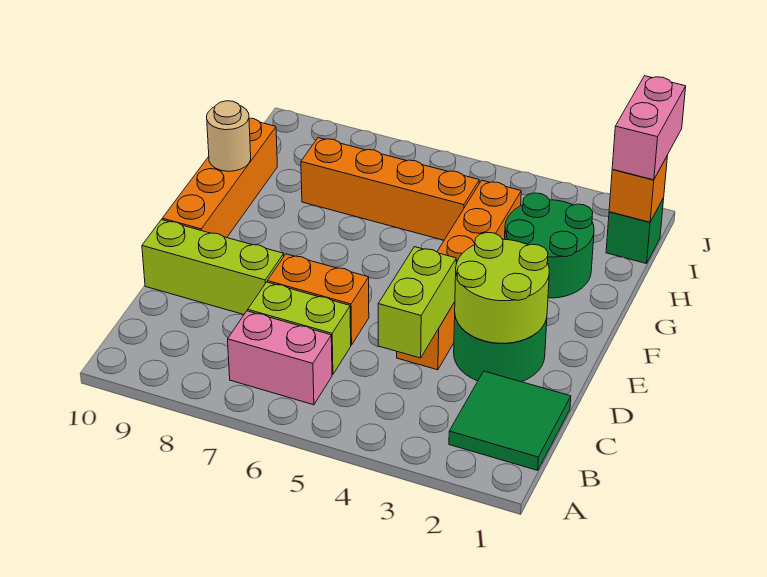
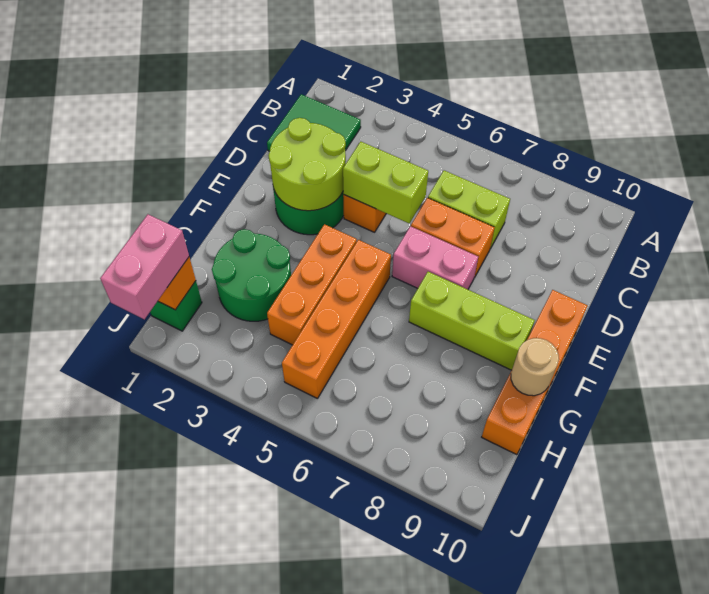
pink brick B6:B7 level 1 -> pink brick E6:E7 level 1
lime brick C4:D4 level 2 -> lime brick D4:D5 level 2
lime brick D8:D10 level 1 -> lime brick F7:F9 level 1
orange brick H5:H8 level 1 -> orange brick F5:I5 level 1

